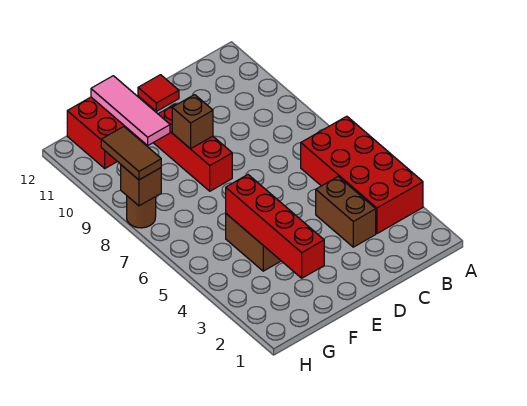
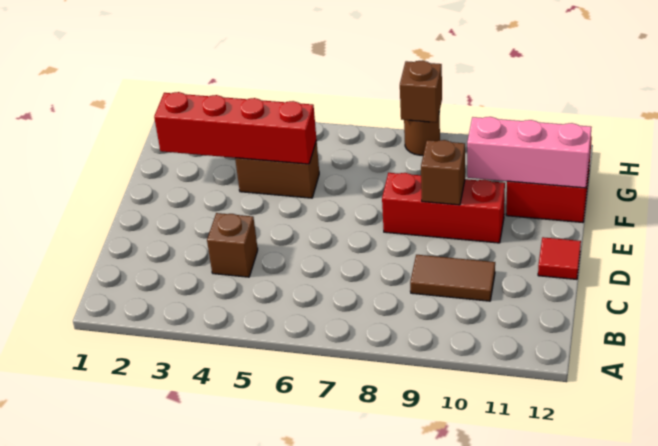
red brick A3:B6 level 1 -> none
brown brick C3:C4 level 1 -> brown brick C4 level 1
pink tile F10:F12 level 2 -> pink brick F10:F12 level 2
brown tile H8:H9 level 3 -> brown tile C9:C10 level 1

